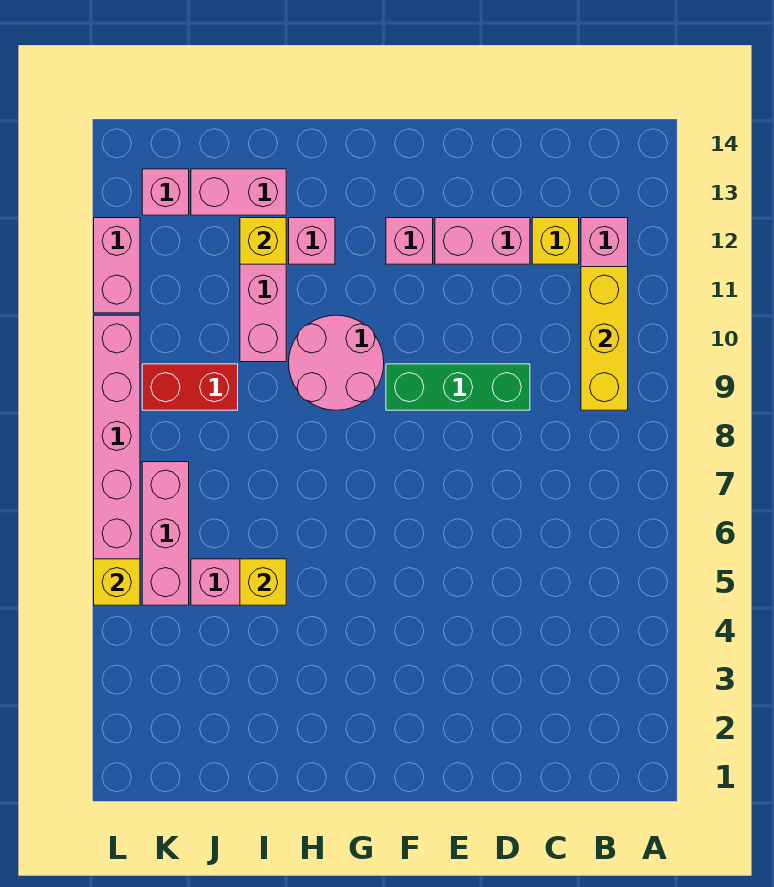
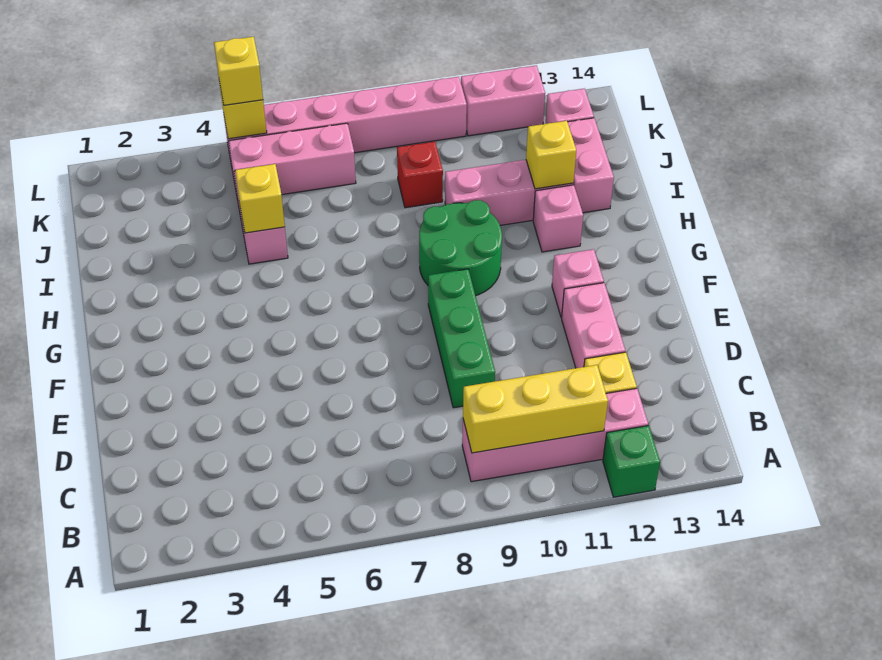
none -> green brick A12 level 1
pink round brick G9:H10 level 1 -> green round brick G9:H10 level 1
red brick J9:K9 level 1 -> red brick J9 level 1
none -> yellow brick L5 level 3

